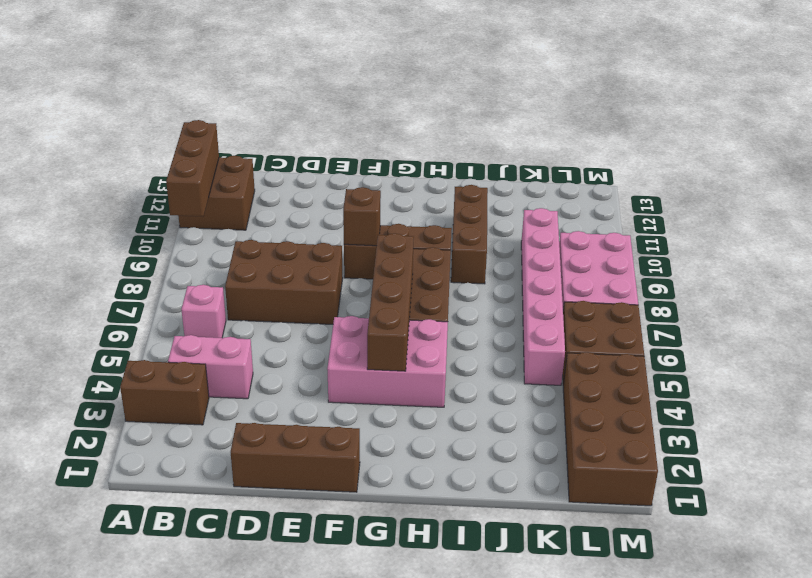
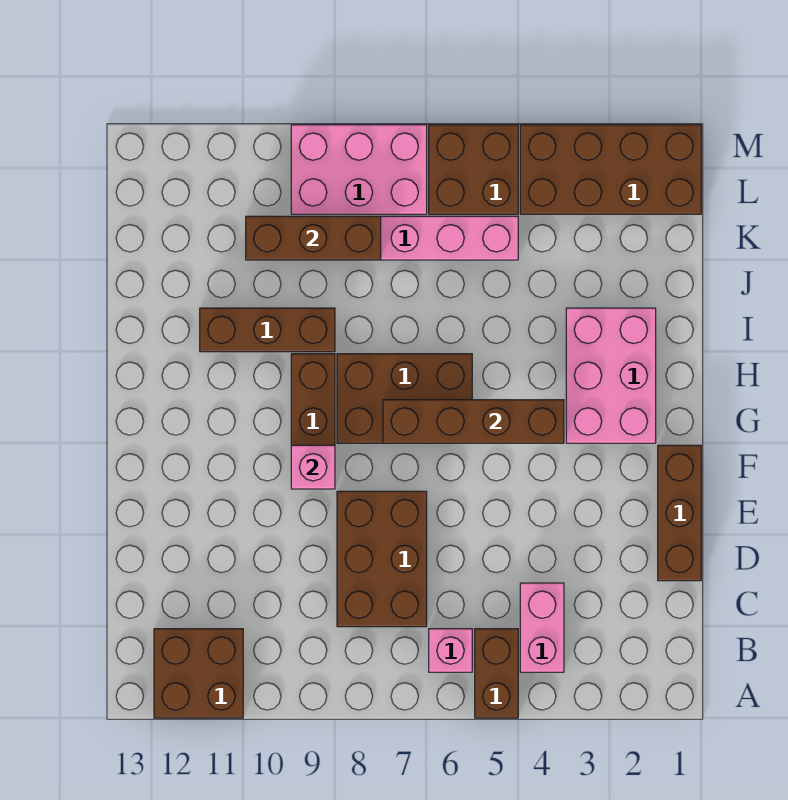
brown brick A3:B3 level 1 -> brown brick A5:B5 level 1
brown brick A10:A12 level 2 -> brown brick K8:K10 level 2
pink brick F4:H5 level 1 -> pink brick G2:I3 level 1
brown brick F9 level 2 -> pink brick F9 level 2

